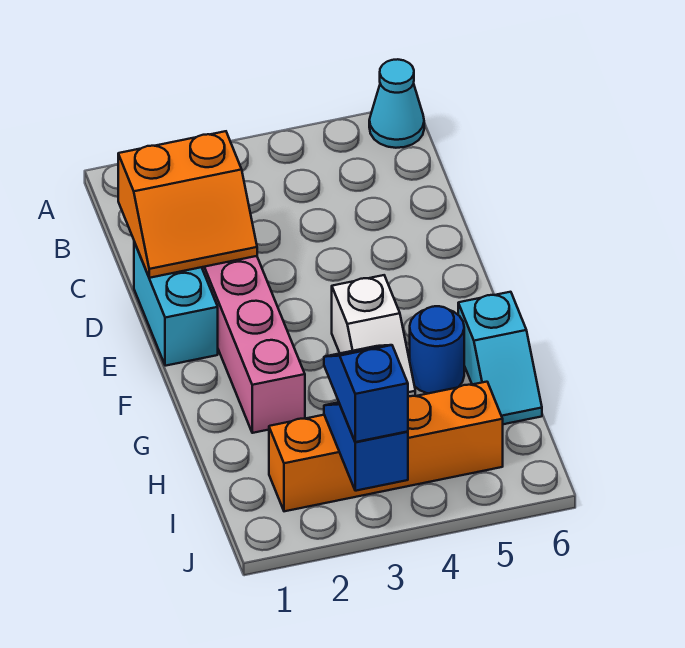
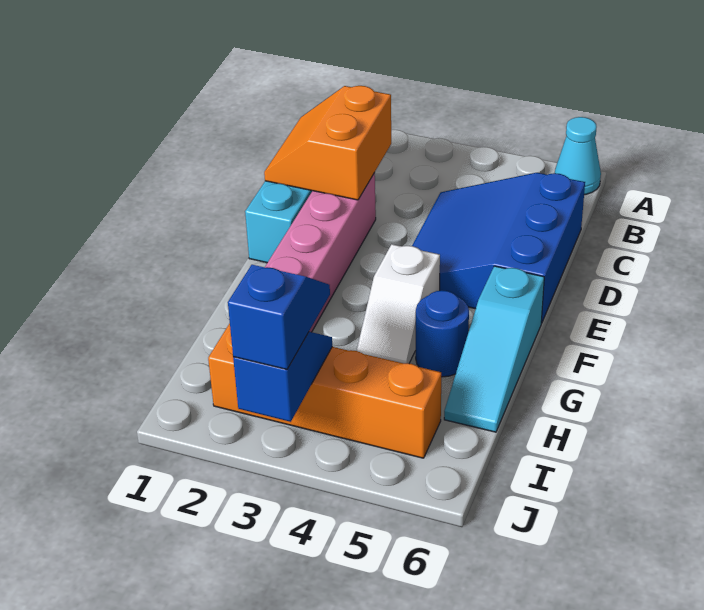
orange slope C1:D2 level 2 top C -> orange slope C1:D2 level 2 top 2
none -> blue slope C4:E6 level 1 top 6
cyan slope G6:H6 level 1 top G -> cyan slope F6:H6 level 1 top F

